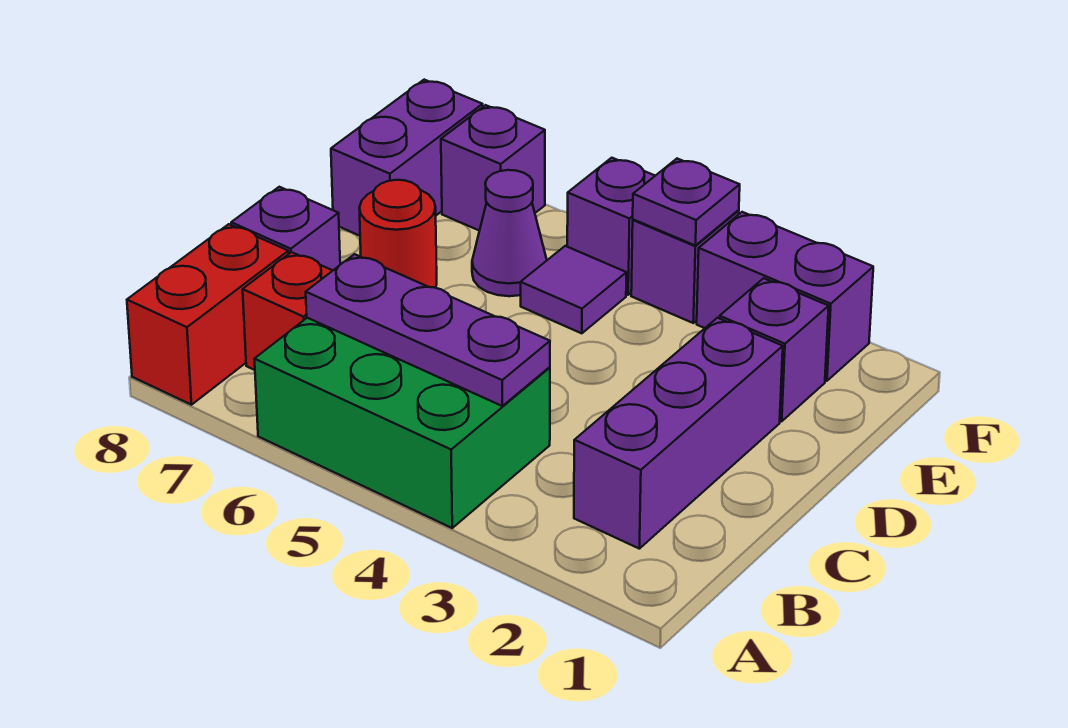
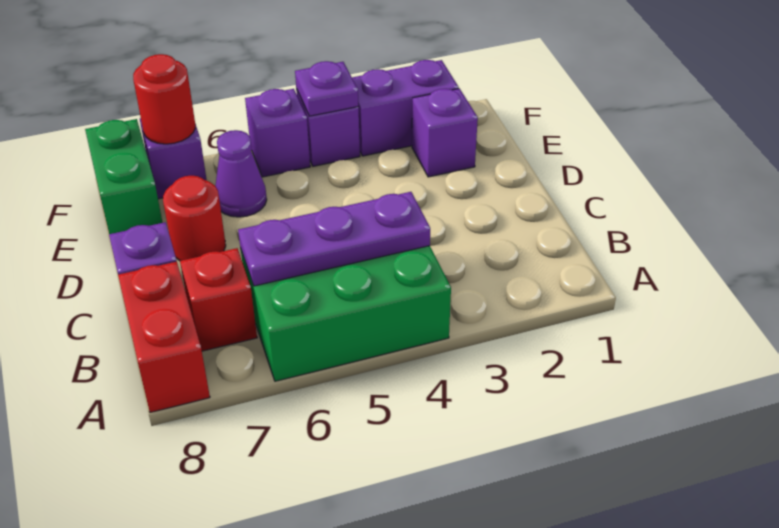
purple brick B2:D2 level 1 -> none
purple tile E5 level 1 -> none
purple brick E8:F8 level 1 -> green brick E8:F8 level 1
none -> red round brick F7 level 2

